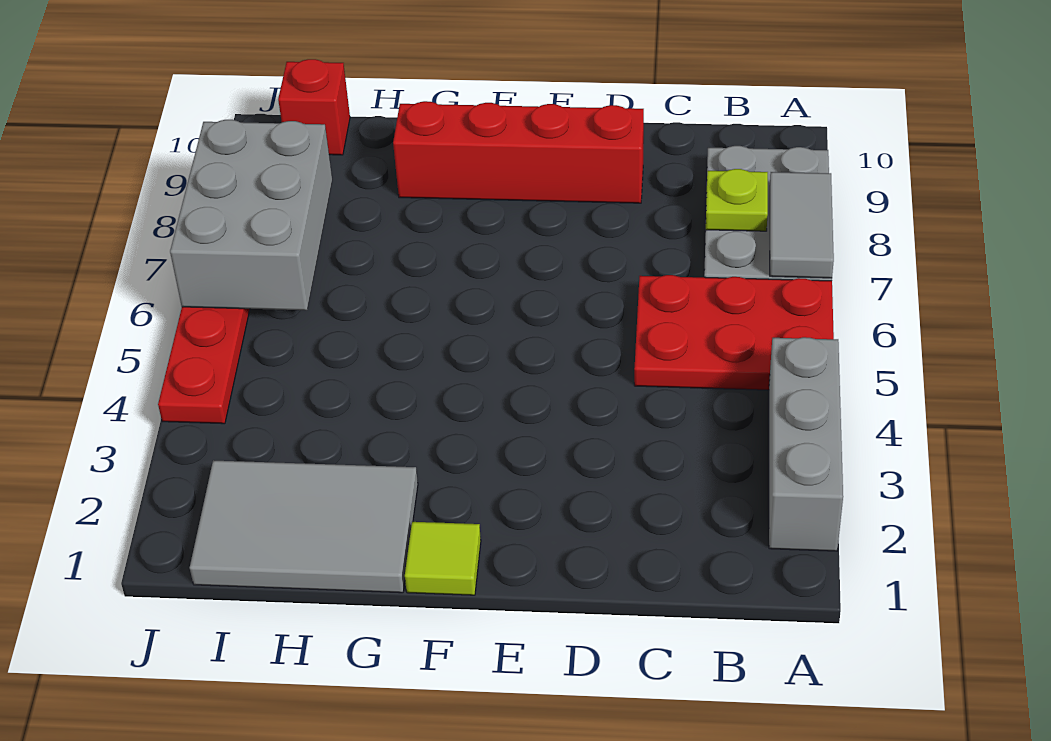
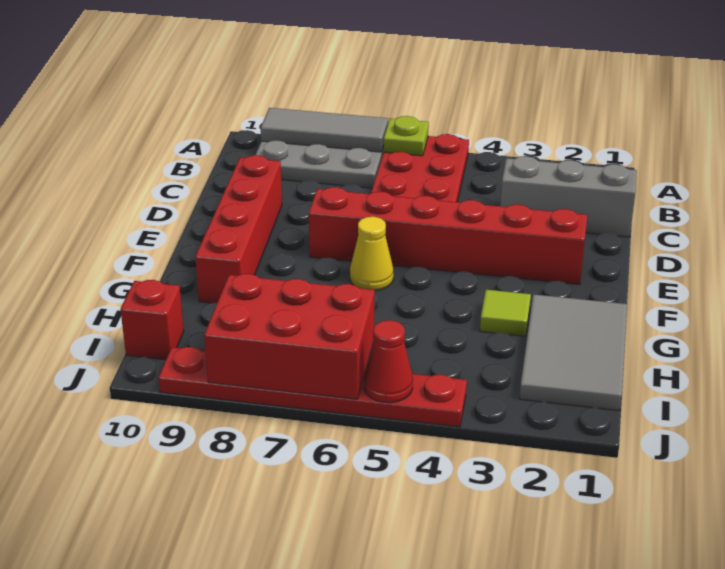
grey brick A2:A4 level 1 -> grey brick C1:C3 level 1
grey tile A7:A8 level 2 -> grey tile A7:A9 level 2
lime plate B8 level 2 -> lime plate A6 level 2
none -> red brick E2:E7 level 1
lime tile F1 level 1 -> lime tile G3 level 1
none -> yellow cone F6 level 1
grey brick I6:J8 level 2 -> red brick I6:J8 level 2
none -> red cone J5 level 2

